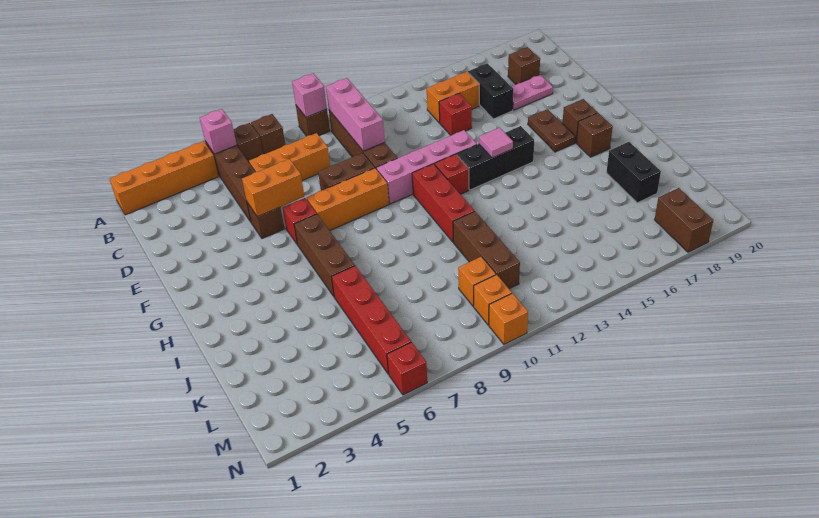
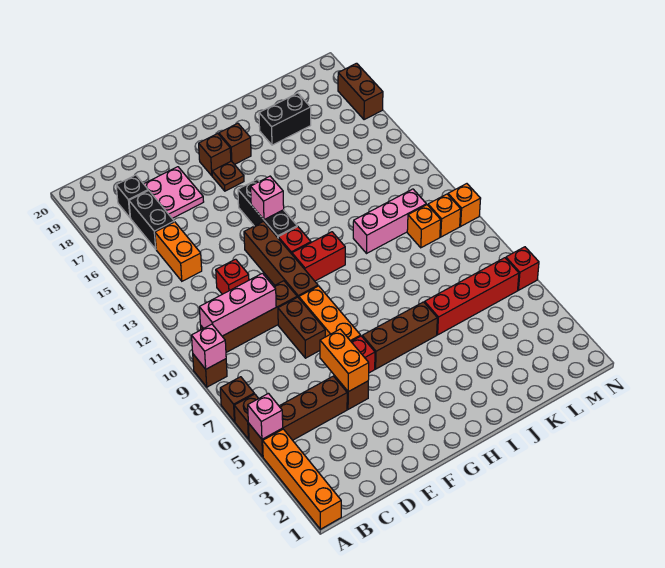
orange brick C6:C8 level 1 -> none
black brick C16:D16 level 1 -> black brick C16:C17 level 1
brown brick C18 level 1 -> black brick C18 level 1
red brick D14 level 1 -> red brick D12 level 1
pink plate D17:D18 level 1 -> pink plate D17:E18 level 1
pink brick F10:F13 level 1 -> brown brick F10:F13 level 1
brown plate F17:G17 level 1 -> brown plate G17 level 1
red brick G11:I11 level 1 -> red brick G11:H11 level 1
pink tile G14 level 2 -> pink brick G14 level 2
brown brick J11:L11 level 1 -> pink brick J11:L11 level 1
brown brick M18:N18 level 1 -> brown brick N17:N18 level 1

